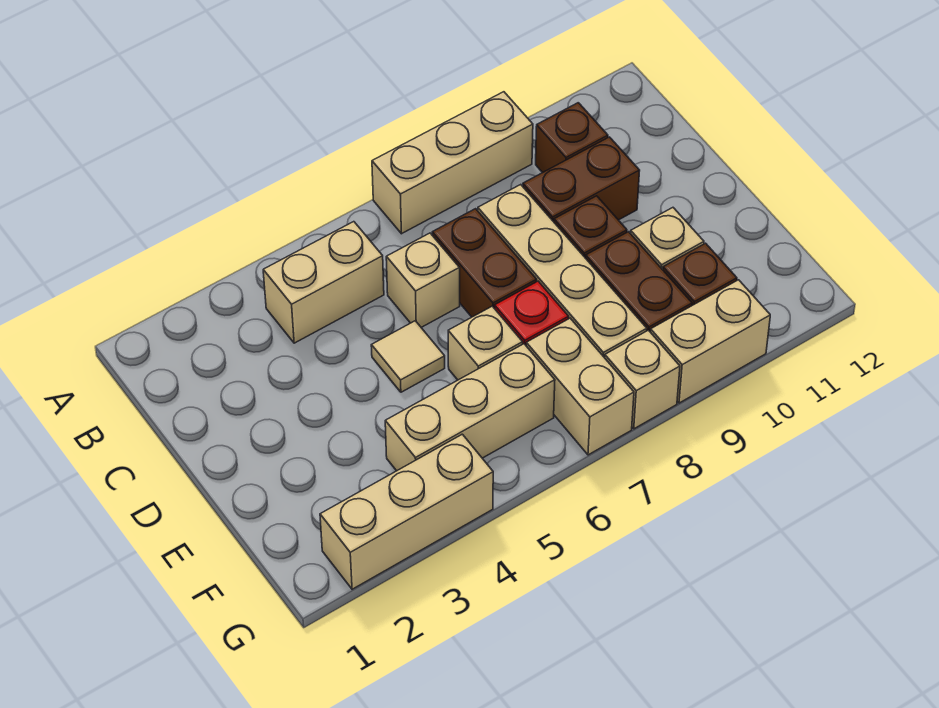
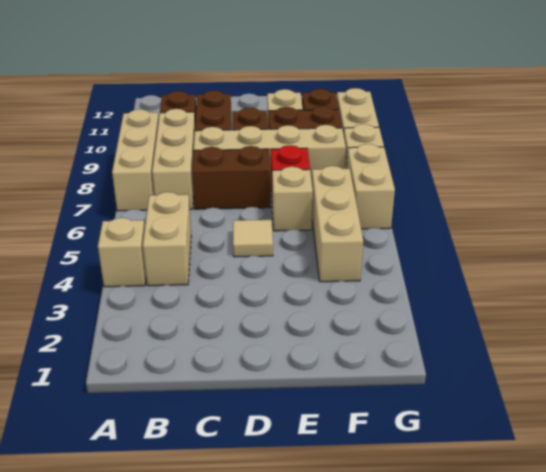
tan brick C6 level 1 -> tan brick A4 level 1
tan brick F7:G7 level 1 -> tan brick G6:G7 level 1
tan brick G2:G4 level 1 -> tan brick B7:B9 level 1

